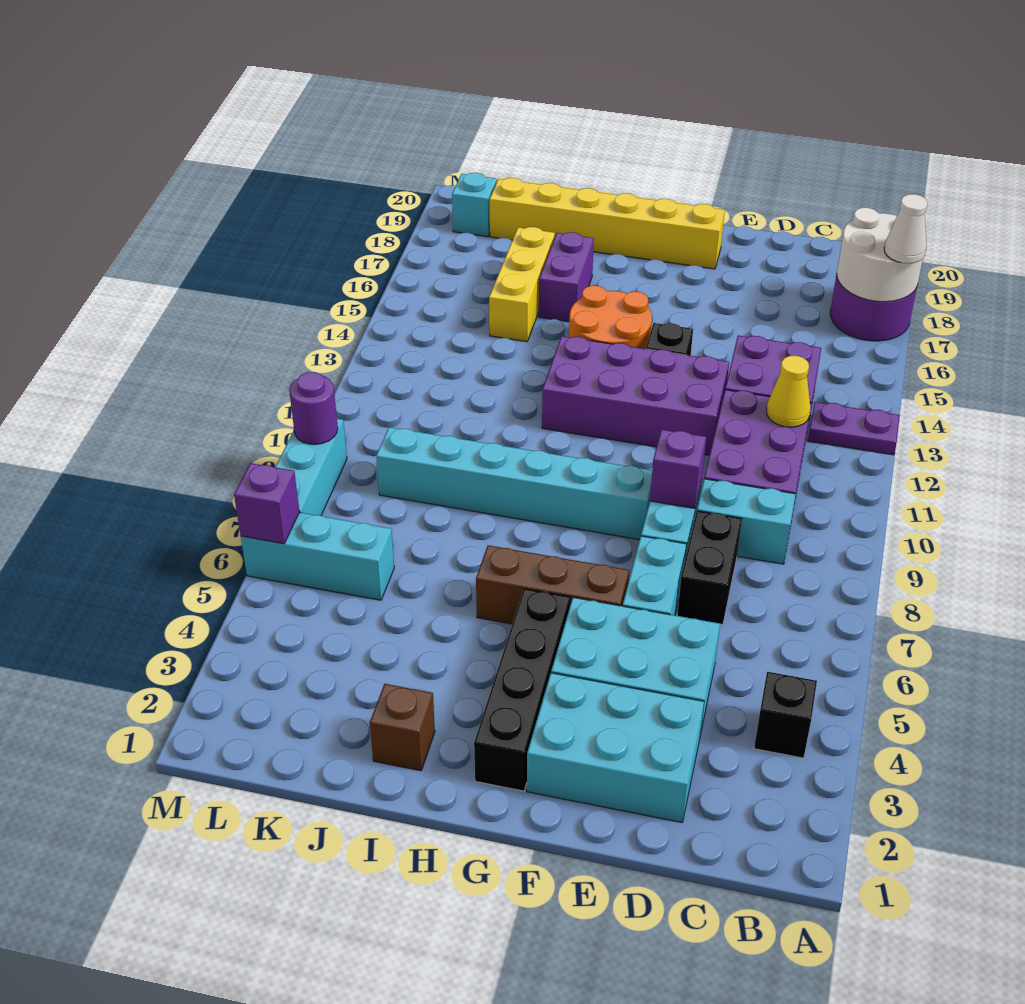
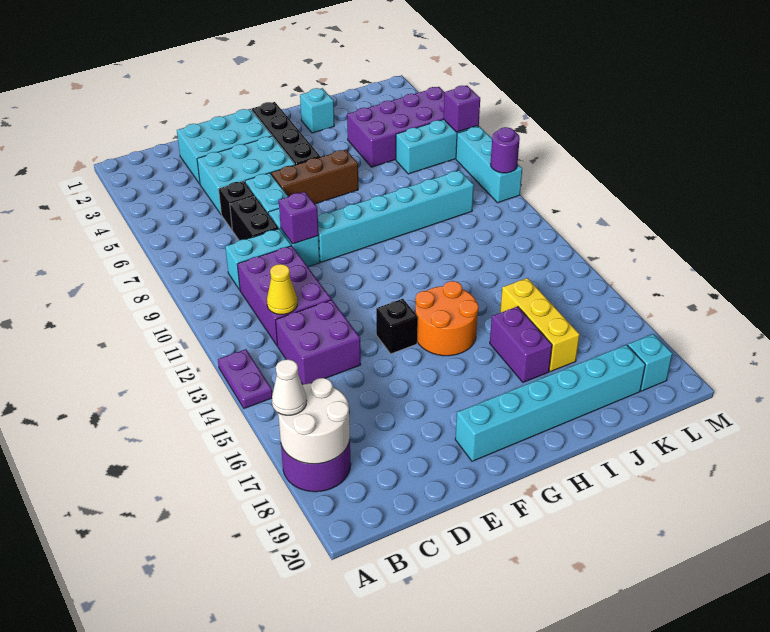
purple plate A13:B13 level 1 -> purple plate A13:A14 level 1
black brick B4 level 1 -> black brick D6 level 1
purple brick E12:H13 level 1 -> purple brick J4:M5 level 1
yellow brick F19:K19 level 1 -> cyan brick F19:K19 level 1
brown brick I2 level 1 -> cyan brick I2 level 1

